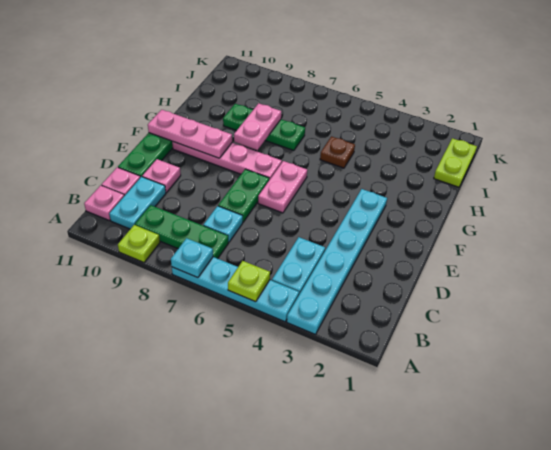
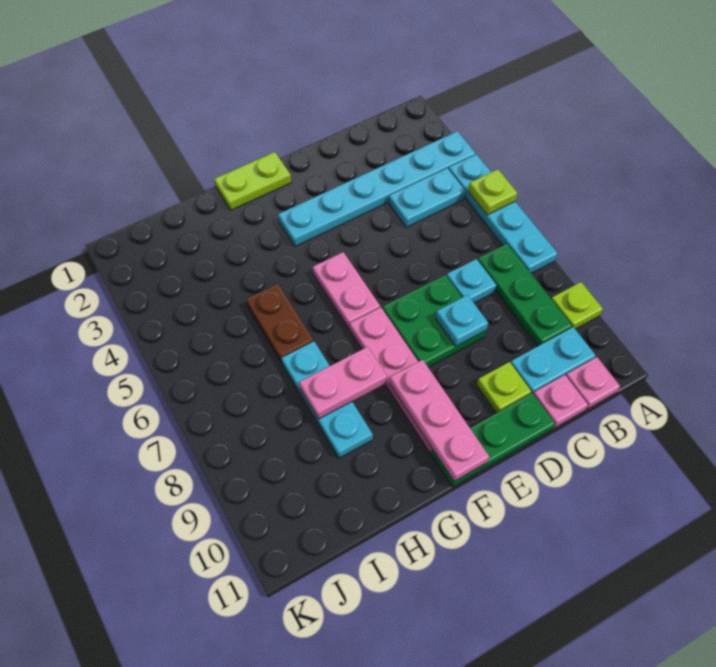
cyan plate A7 level 2 -> cyan plate D8 level 2
green plate D7:E7 level 1 -> green plate D7:E8 level 1
pink plate D10 level 1 -> lime plate D10 level 1
pink plate E6:F6 level 1 -> pink plate F5:F6 level 1
brown plate H5 level 1 -> brown plate H5:H6 level 1
green plate H7:H9 level 1 -> cyan plate H7:H9 level 1
lime plate I1:J1 level 1 -> lime plate F1:G1 level 1

